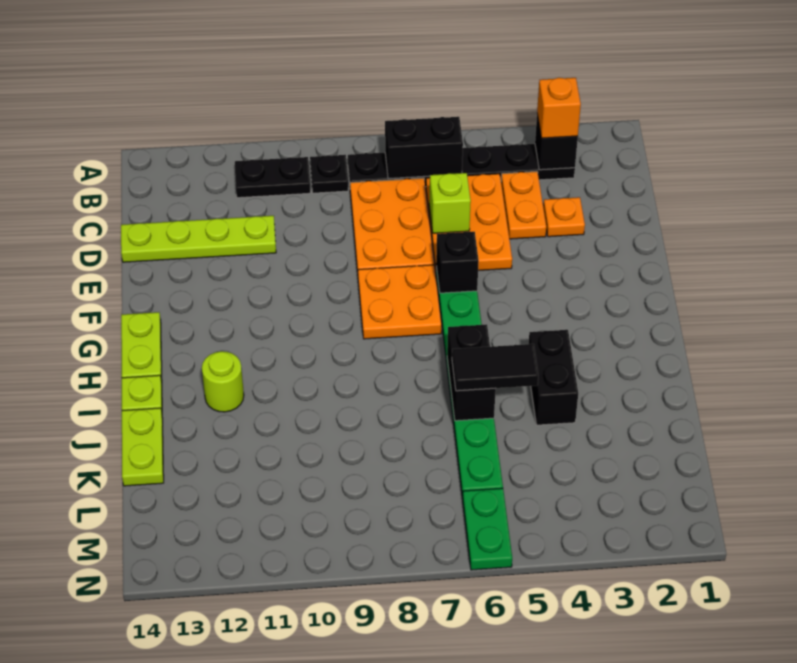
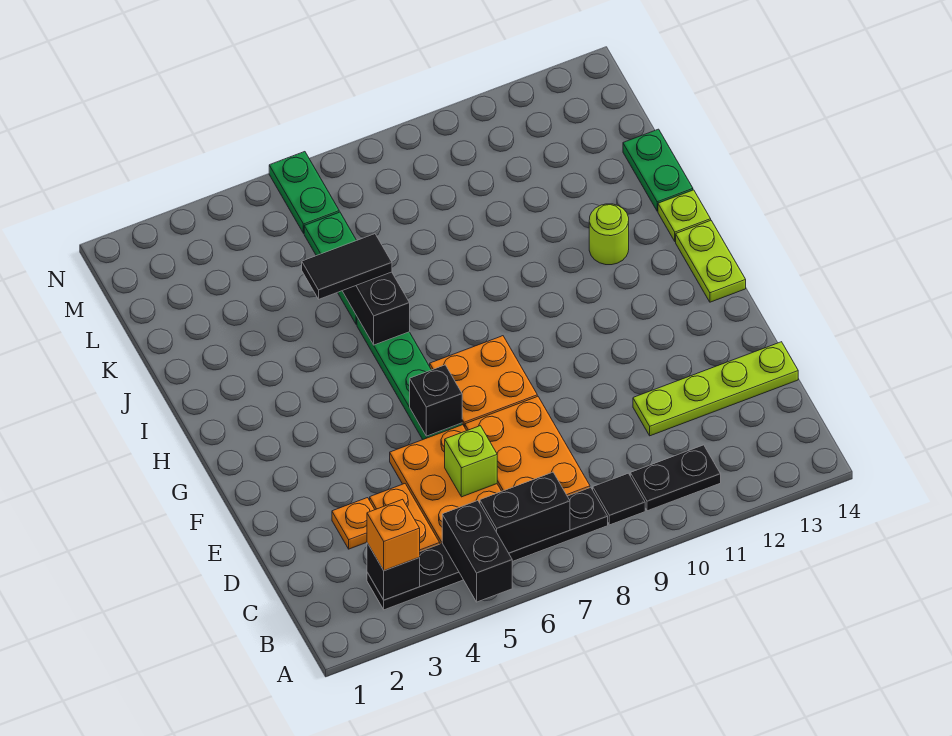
black plate B9 level 1 -> black tile B9 level 1
black brick I4:J4 level 1 -> black brick A5:B5 level 2
lime plate J14:K14 level 1 -> green plate J14:K14 level 1

